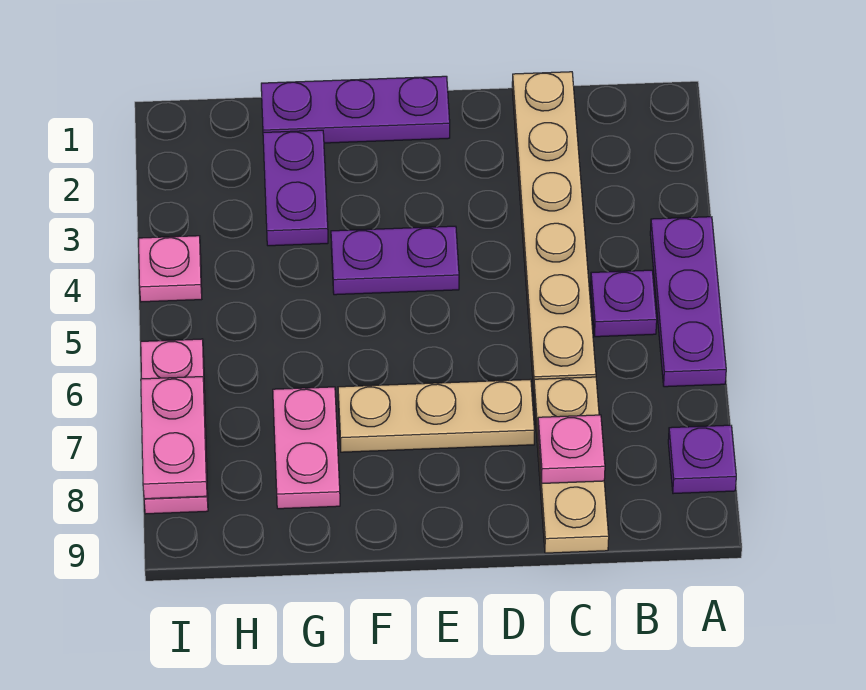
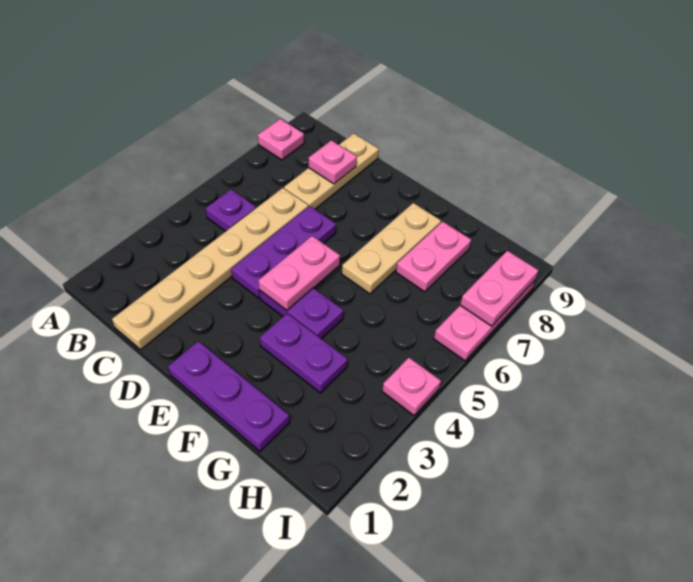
purple plate A4:A6 level 1 -> purple plate D4:D6 level 1
purple plate A8 level 1 -> pink plate A8 level 1
tan plate D7:F7 level 1 -> tan plate F6:F8 level 1
none -> pink plate E4:E5 level 2
purple plate G2:G3 level 1 -> purple plate F3:G3 level 1

